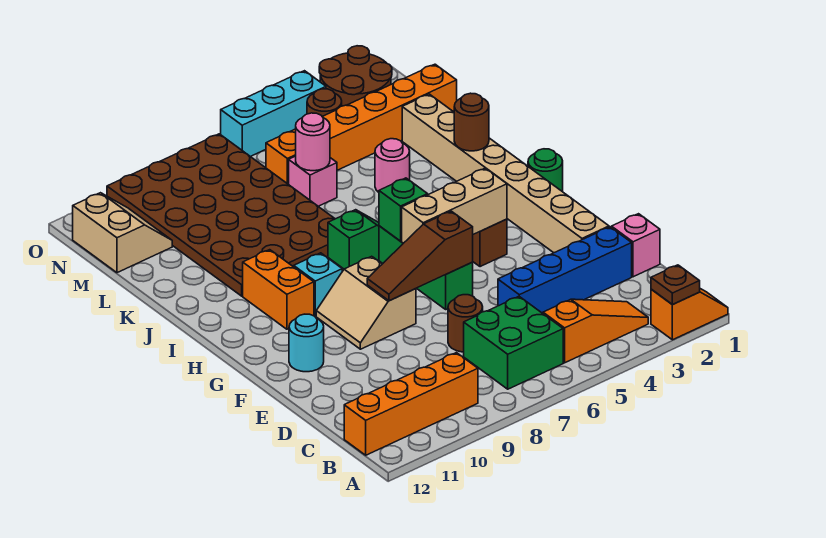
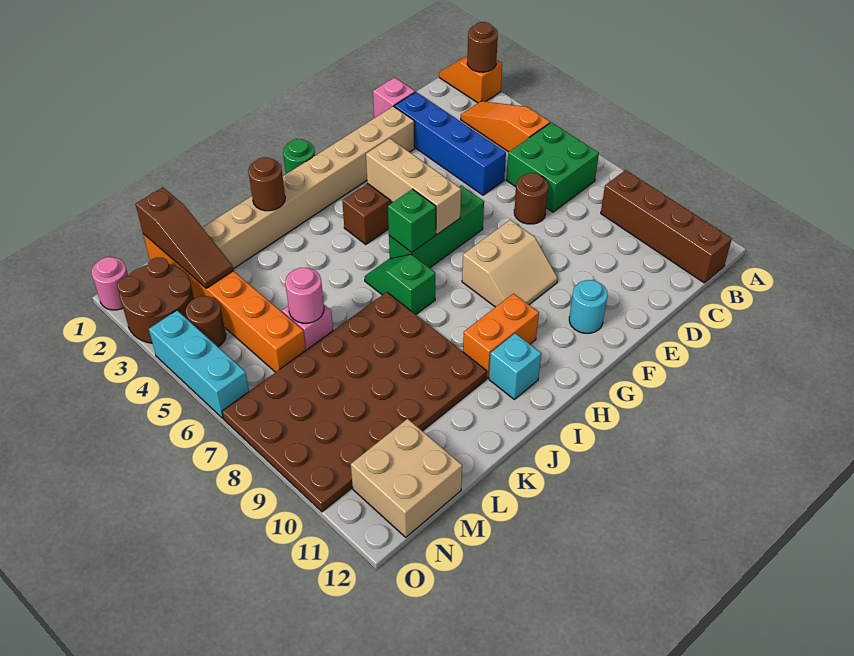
brown plate A2 level 2 -> brown round brick A2 level 2
orange brick B9:B12 level 1 -> brown brick B9:B12 level 1
brown slope F6:F8 level 2 top 6 -> brown slope M1:M3 level 2 top 1
cyan brick H9 level 1 -> cyan brick I11 level 1
pink round brick K4 level 1 -> pink round brick O1 level 1
tan slope M11:N12 level 1 top 12 -> tan brick M11:N12 level 1

